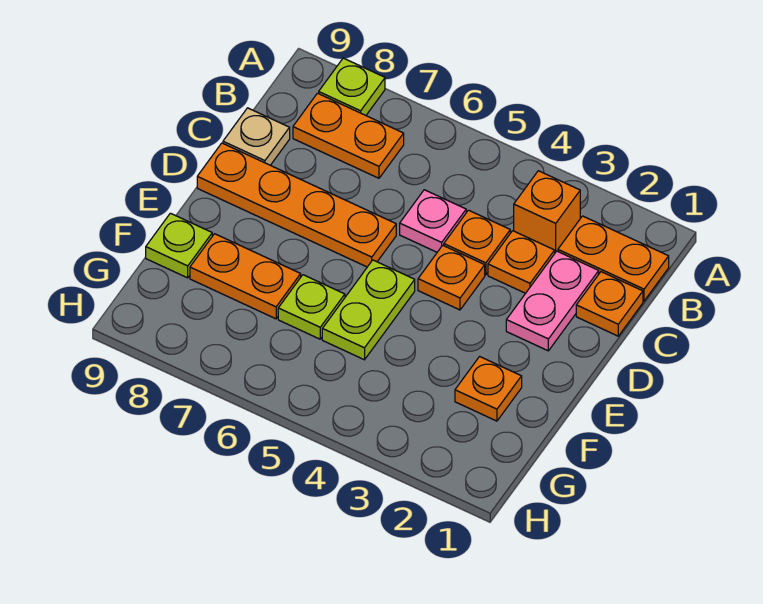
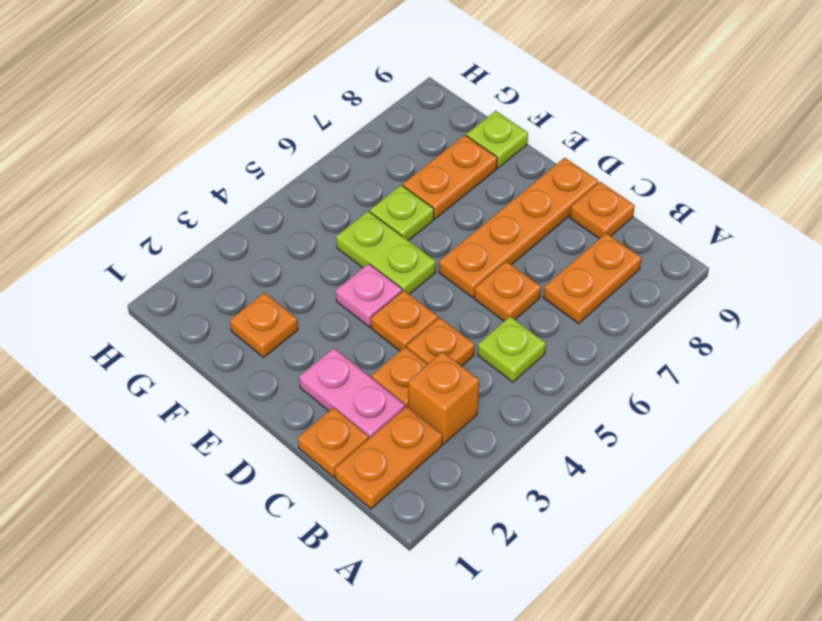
lime plate A8 level 1 -> lime plate B5 level 1
pink plate C5 level 1 -> pink plate E4 level 1
none -> orange plate C6 level 1
tan plate C9 level 1 -> orange plate C9 level 1

